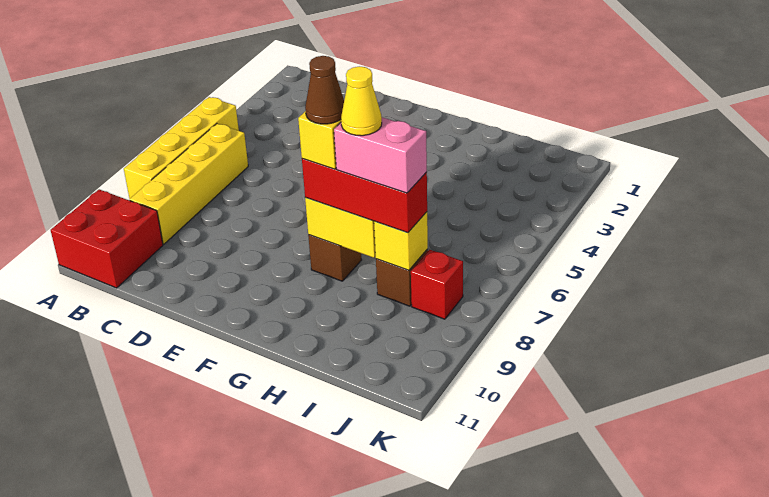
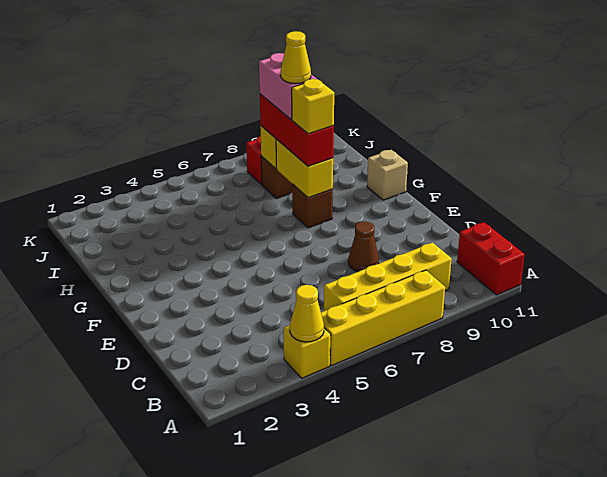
none -> yellow brick A4 level 1
none -> yellow cone A4 level 2
red brick A10:B11 level 1 -> red brick A11:B11 level 1
brown cone G8 level 5 -> brown cone D8 level 1
none -> tan brick G11 level 1

